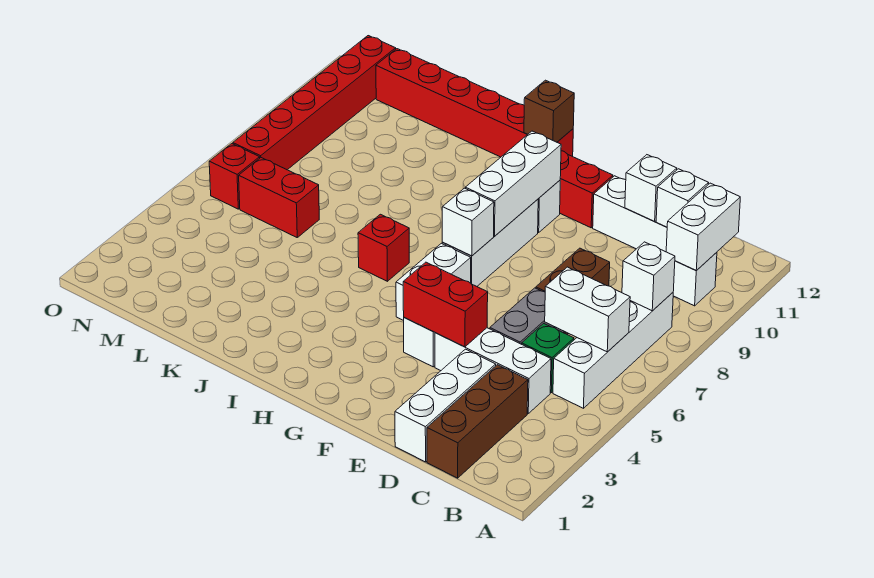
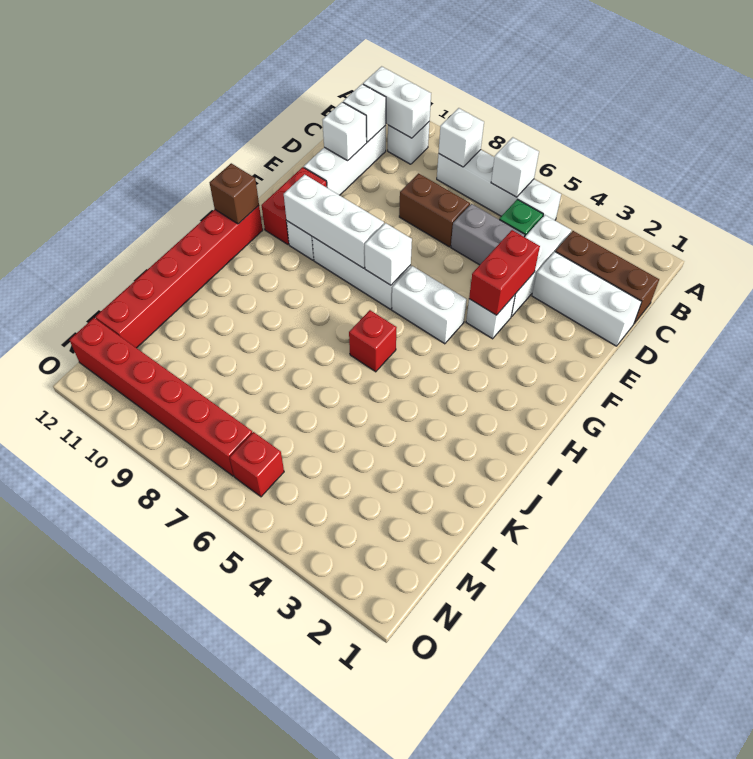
white brick B6:C6 level 2 -> white brick B6 level 2
red brick L6:M6 level 1 -> none

